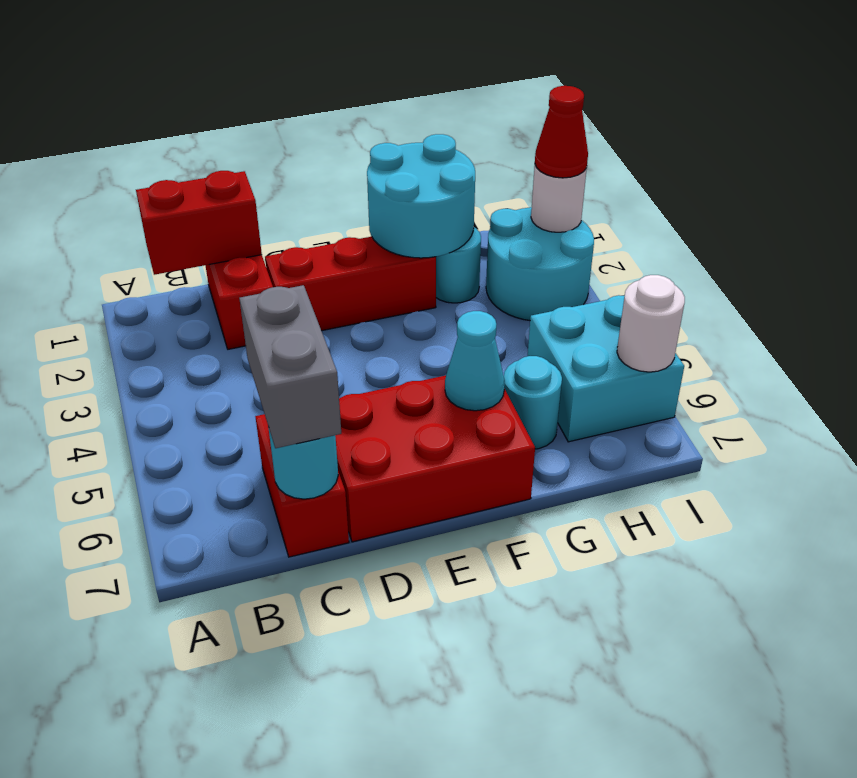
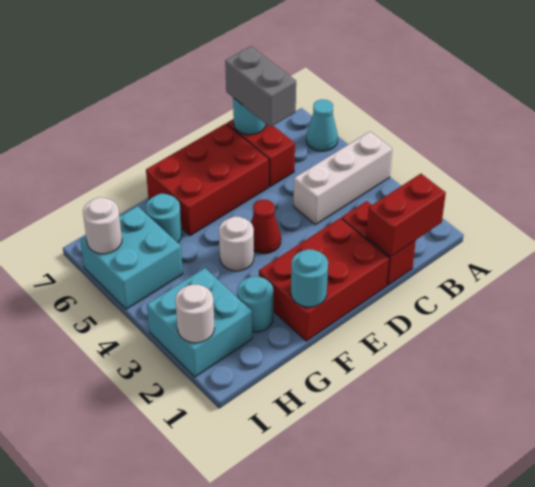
none -> white brick A4:C4 level 1
red brick D2:F2 level 1 -> red brick D1:F2 level 1
cyan round brick F1:G2 level 2 -> cyan round brick F1 level 2
none -> white round brick F4 level 1
cyan cone F6 level 2 -> cyan cone A6 level 1
cyan round brick H2:I3 level 1 -> cyan brick H2:I3 level 1
red cone I2 level 3 -> red cone E4 level 1

